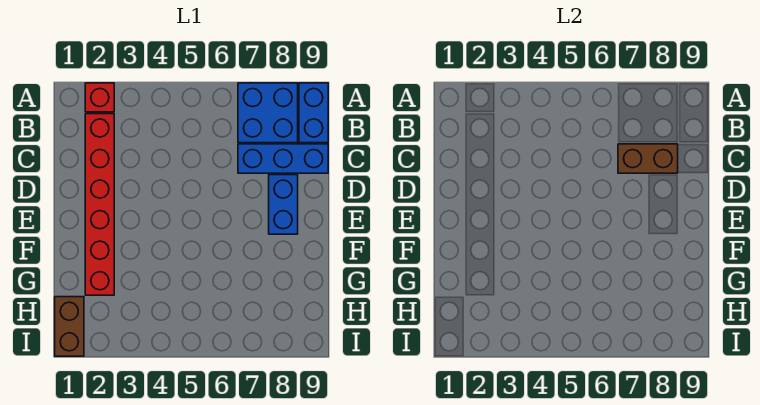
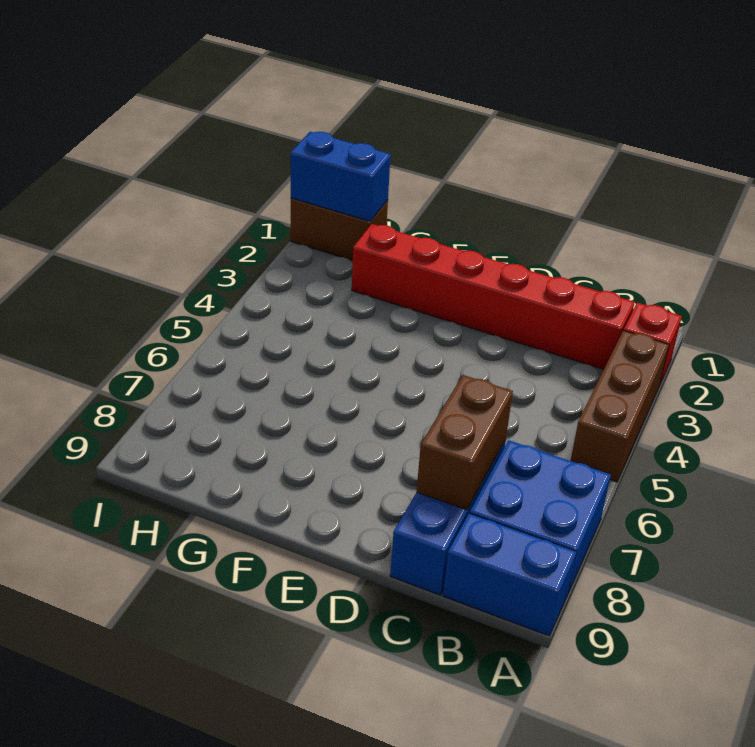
none -> brown brick A3:A5 level 1
blue brick D8:E8 level 1 -> blue brick H1:I1 level 2

